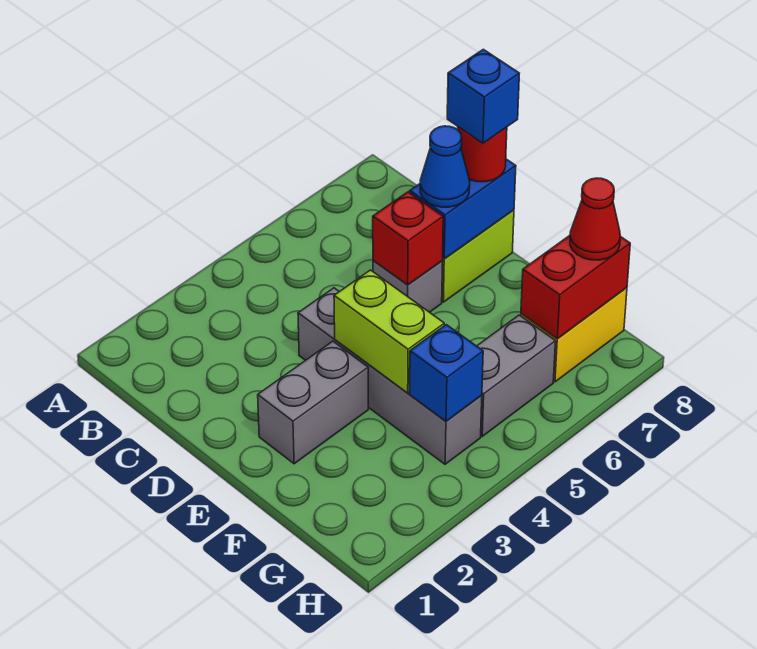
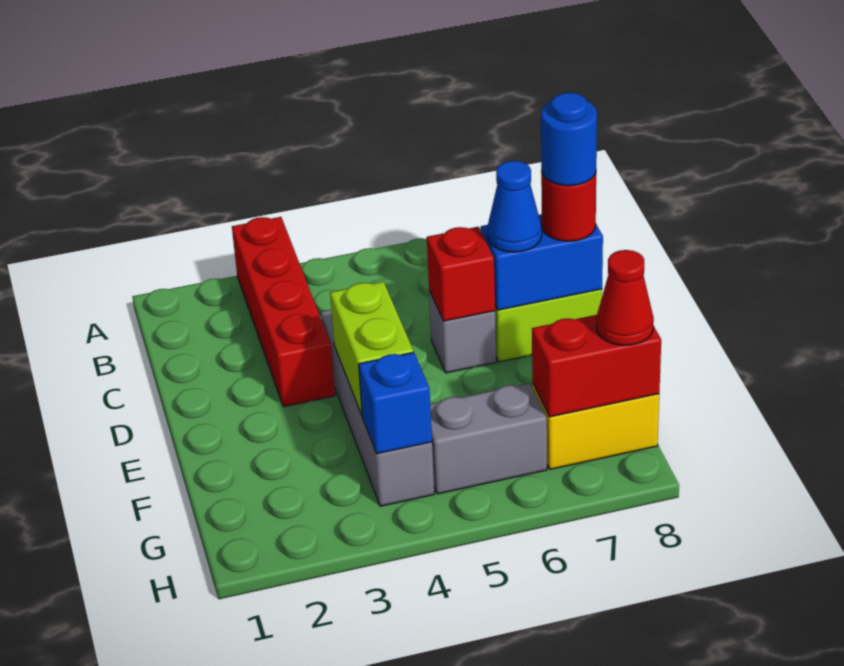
none -> red brick A3:D3 level 1
blue brick D8 level 4 -> blue round brick D8 level 4
grey brick E2:E3 level 1 -> none

